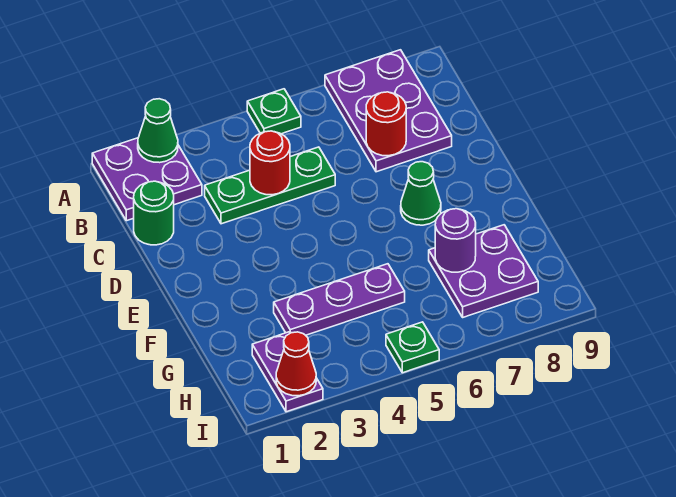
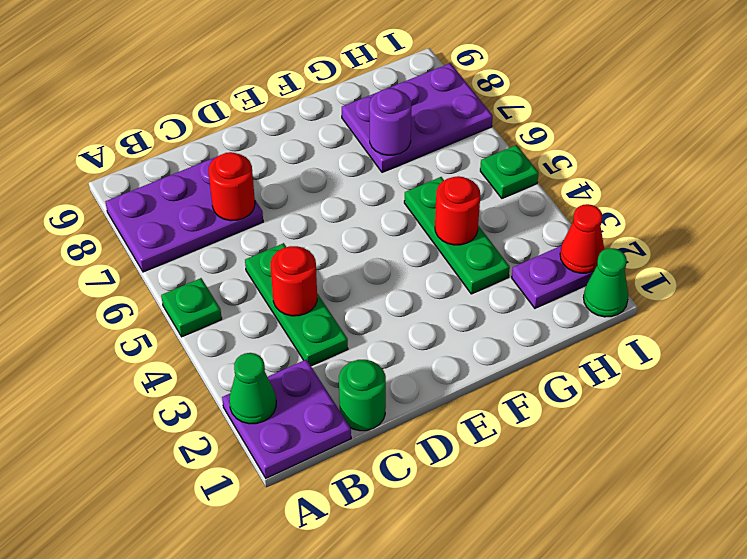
green cone E7 level 1 -> green cone I1 level 1
purple plate G3:G5 level 1 -> green plate G3:G5 level 1
none -> red round brick G4 level 2
purple plate G7:H8 level 1 -> purple plate G7:I8 level 1

